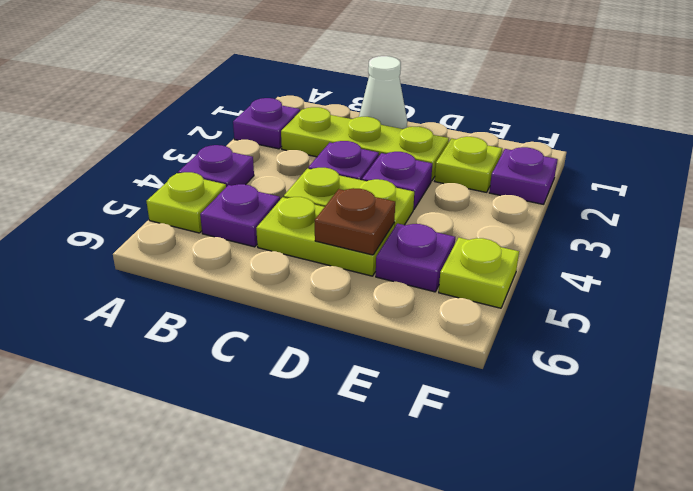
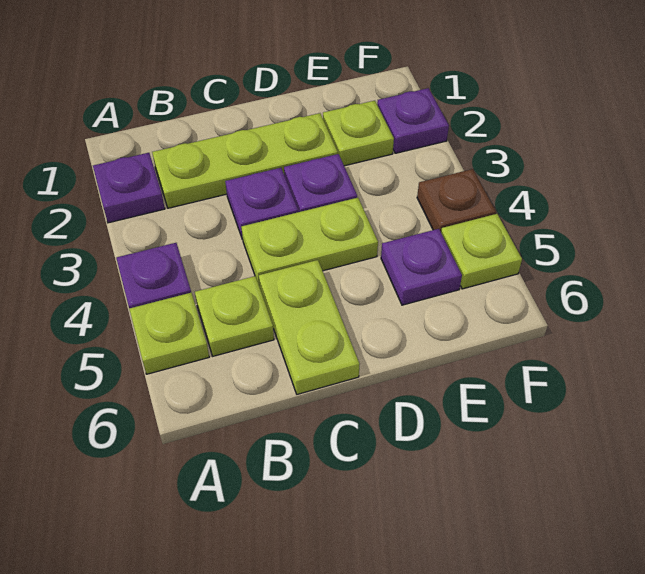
purple plate B5 level 1 -> lime plate B5 level 1
white cone C1 level 1 -> none
lime plate C5:D5 level 1 -> lime plate C5:C6 level 1
brown plate D5 level 2 -> brown plate F4 level 1

